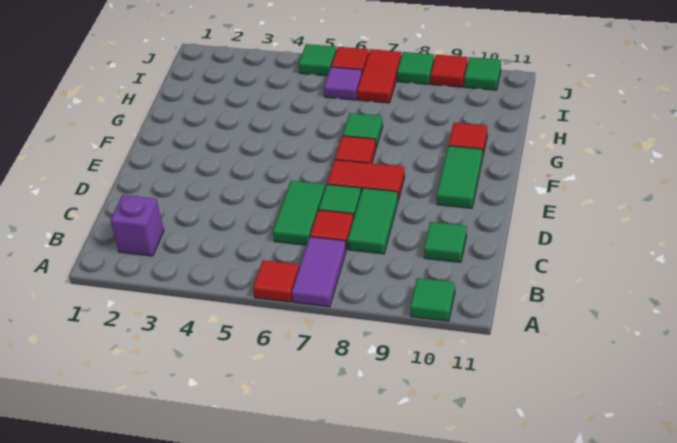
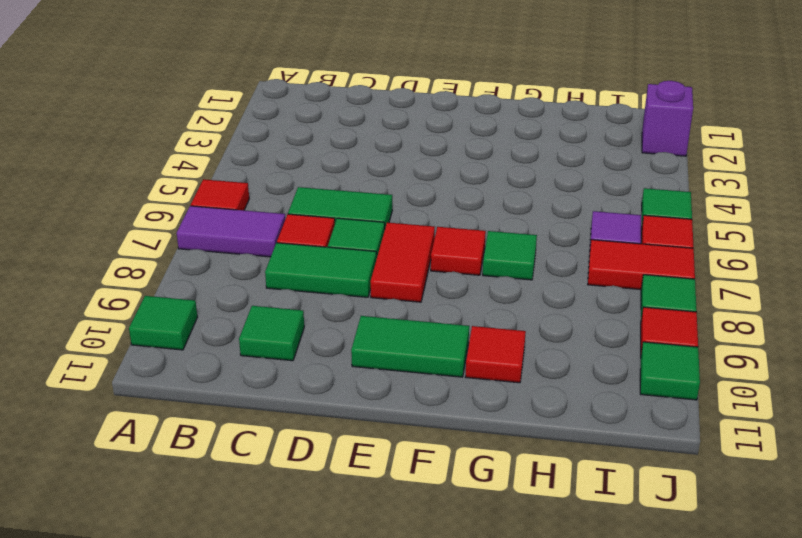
purple brick B2 level 1 -> purple brick J2 level 1

